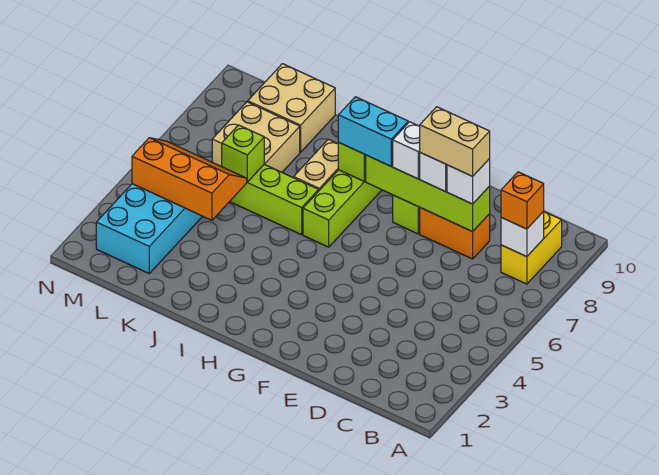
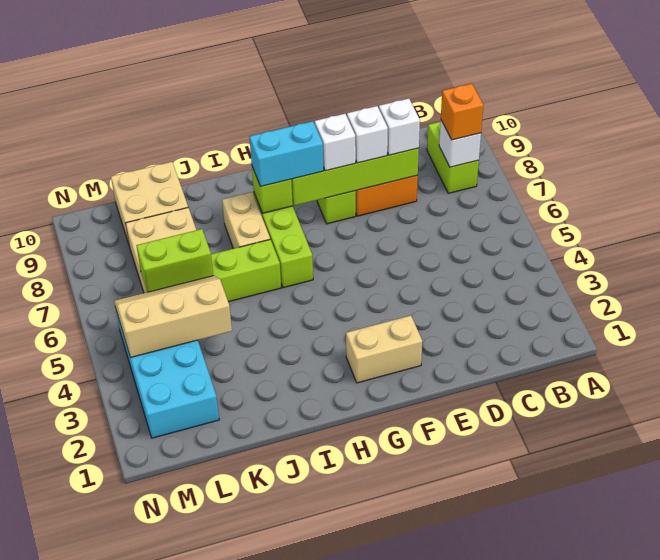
yellow brick B8:B9 level 1 -> lime brick B8:B9 level 1
tan brick D8:E8 level 4 -> tan brick F2:G2 level 1
orange slope K4:M5 level 2 top 4 -> tan slope K4:M5 level 2 top 4
lime brick K6 level 2 -> lime brick K6:L6 level 2

